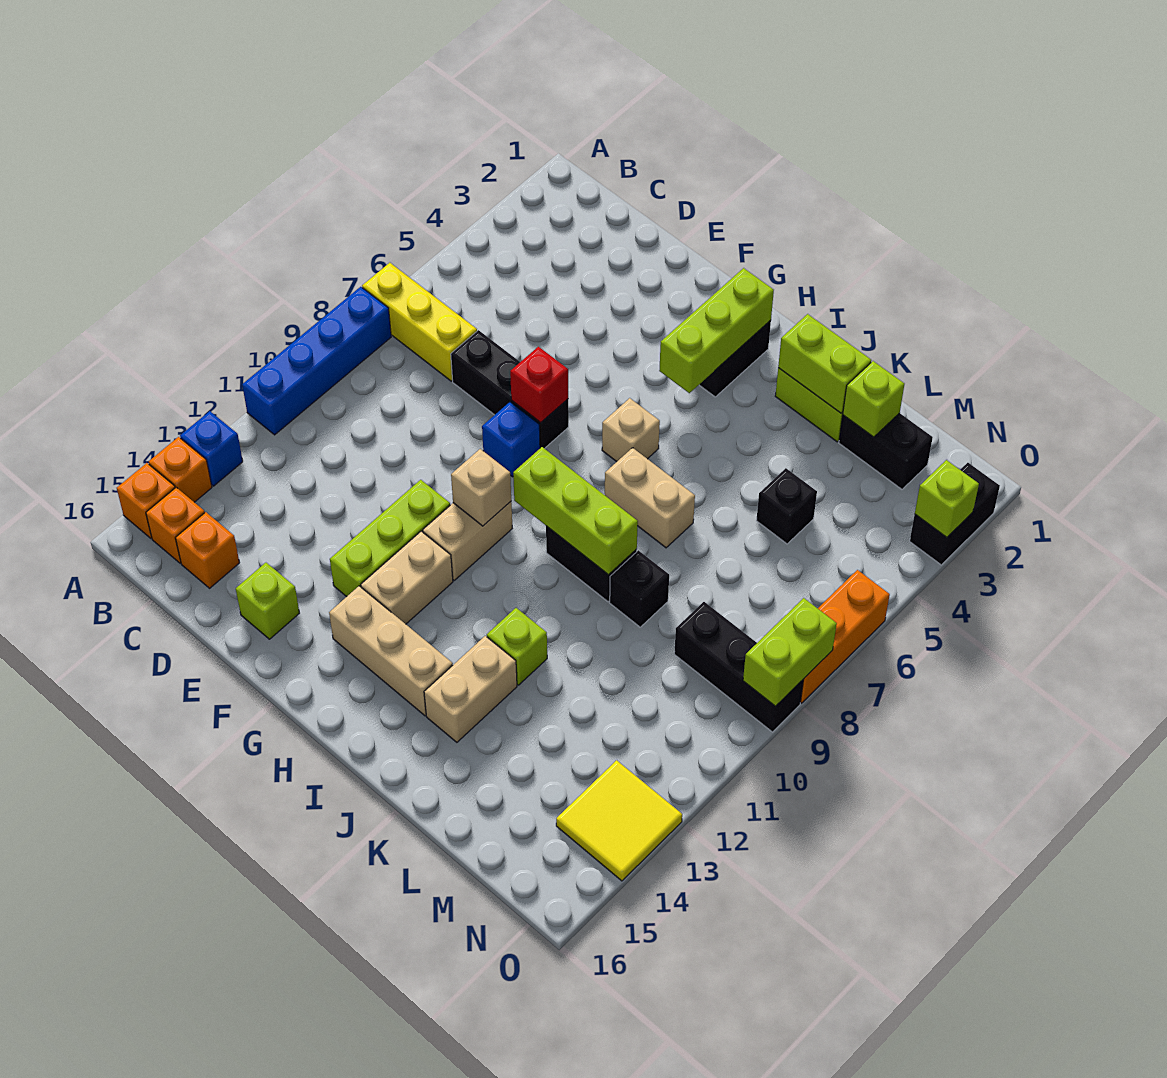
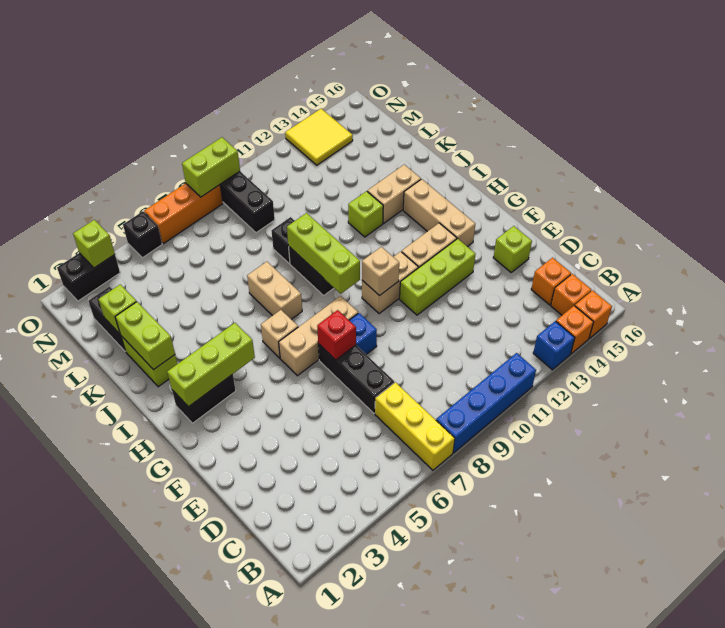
none -> tan brick G6:G8 level 1
black brick L5 level 1 -> black brick O5 level 1

